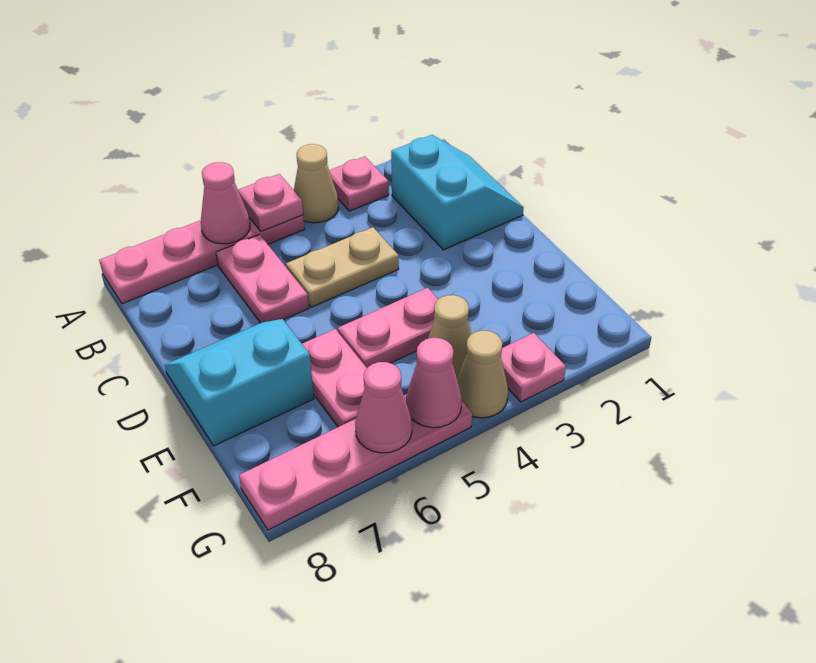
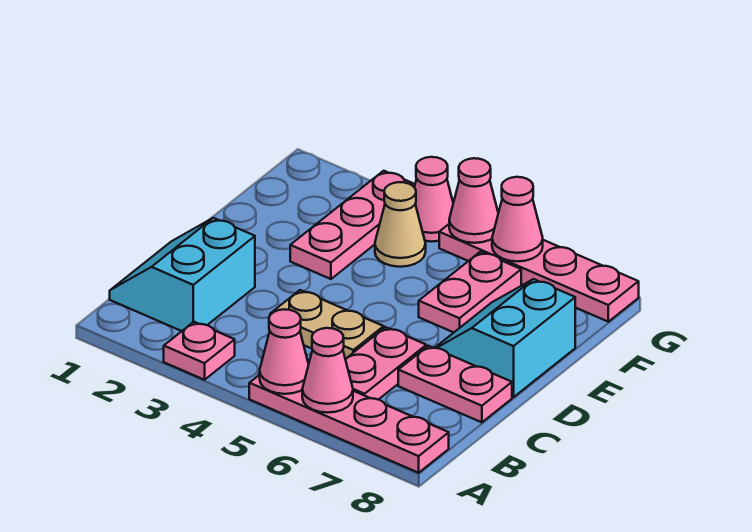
tan cone A4 level 1 -> none
pink plate A5 level 2 -> pink cone A5 level 2
cyan slope D7:E8 level 1 top E -> cyan slope D7:E8 level 1 top 8
pink plate E4:E5 level 1 -> pink plate C7:C8 level 1
pink plate G3 level 1 -> pink plate E3:G3 level 1
tan cone G4 level 1 -> pink cone G4 level 1

